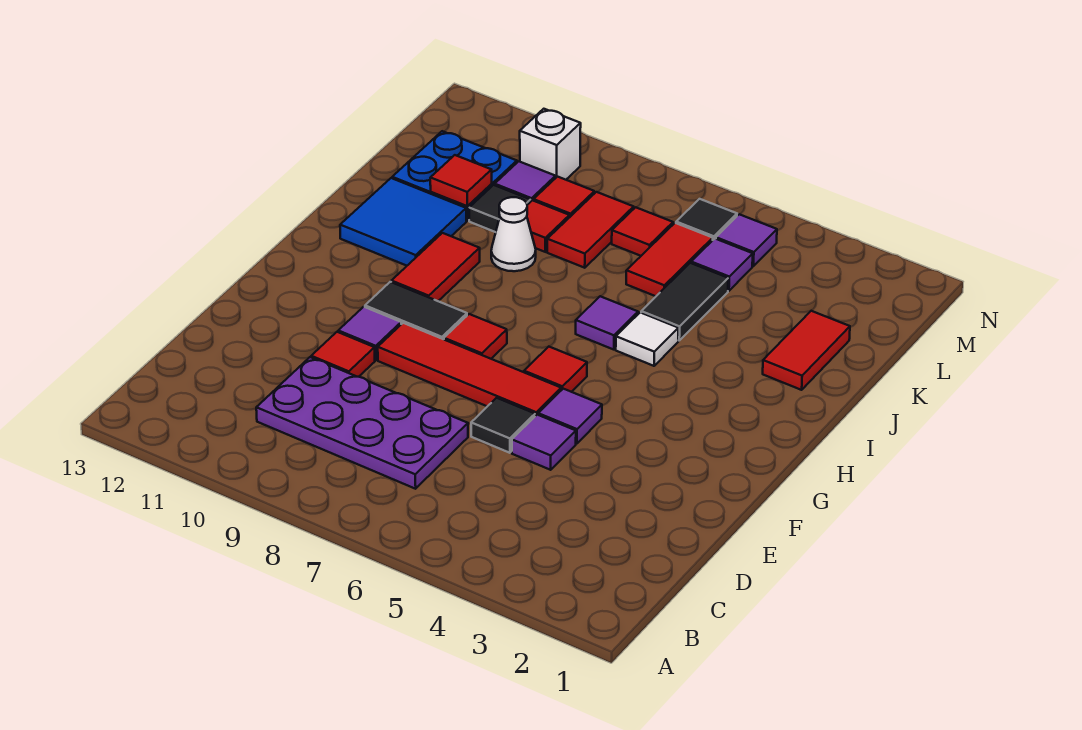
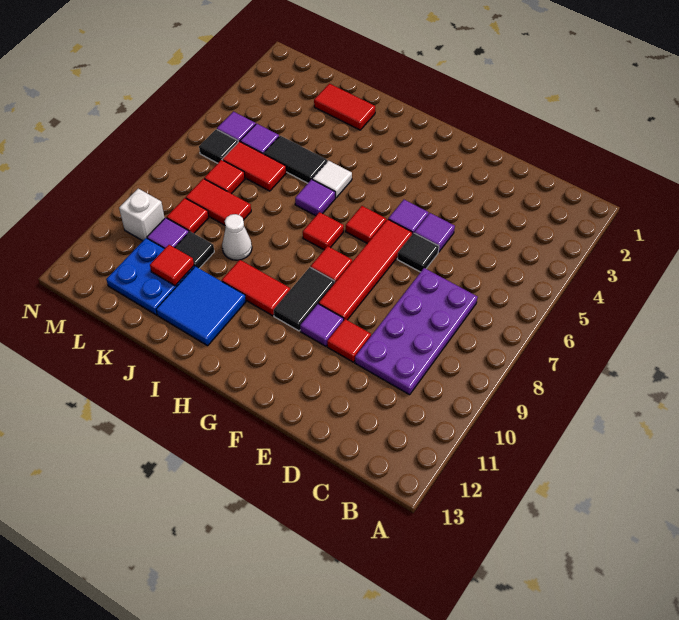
red tile K9 level 1 -> red tile H7 level 1

